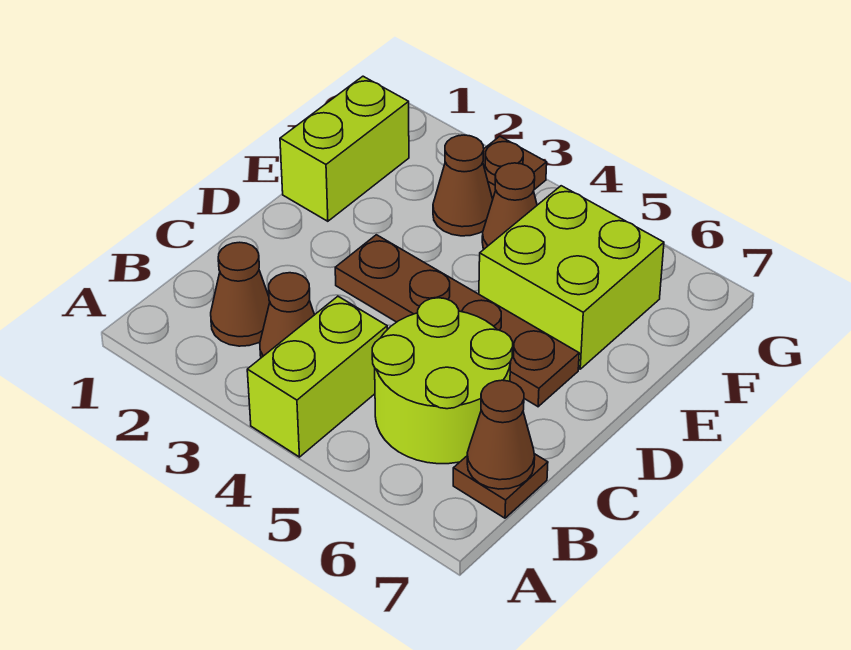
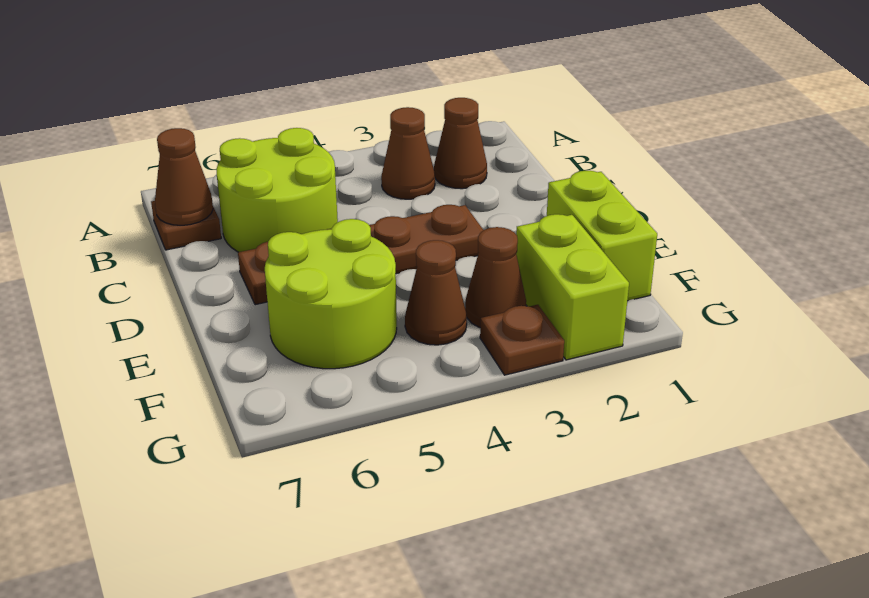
lime brick A4:B4 level 1 -> lime brick F2:G2 level 1
lime brick E5:F6 level 1 -> lime round brick E5:F6 level 1

